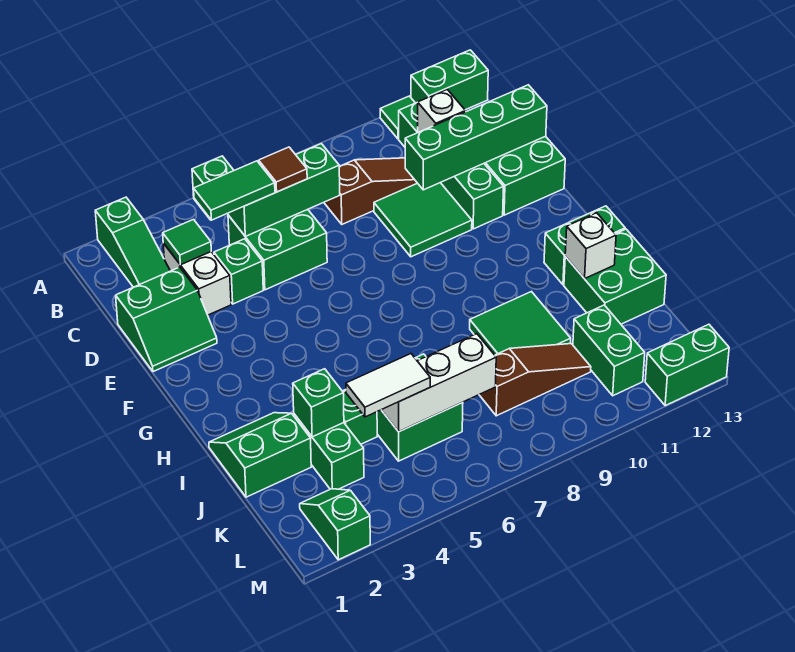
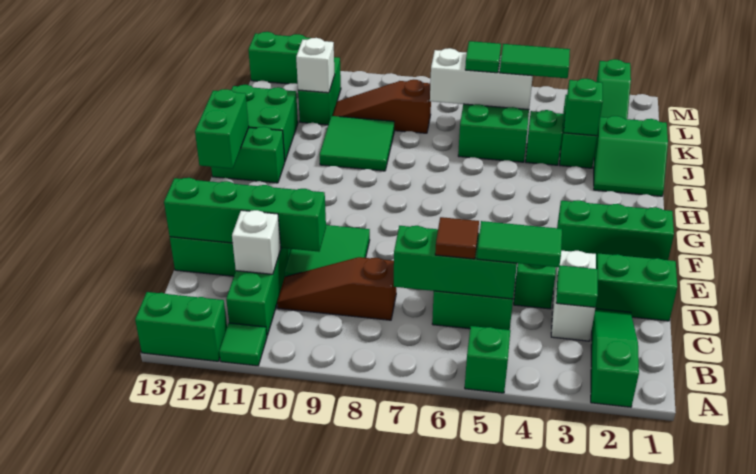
none -> green brick F1:F3 level 1
none -> green brick G13:H13 level 2
white brick I12 level 2 -> white brick K11 level 2
white tile K4:K5 level 3 -> green tile K4:K5 level 3
none -> green tile K6 level 3

